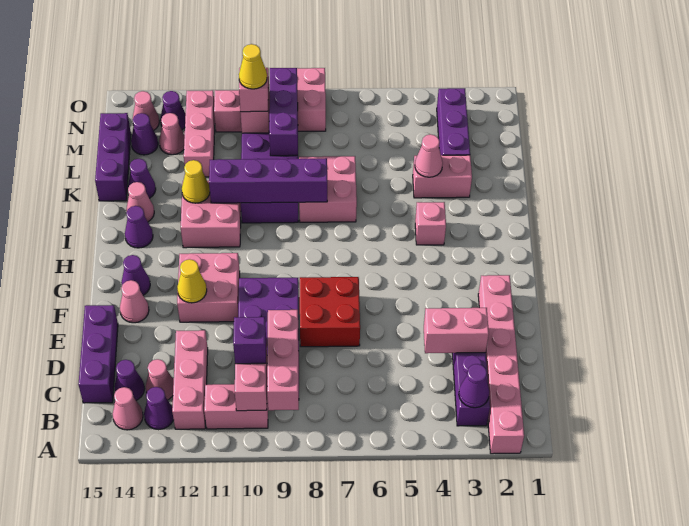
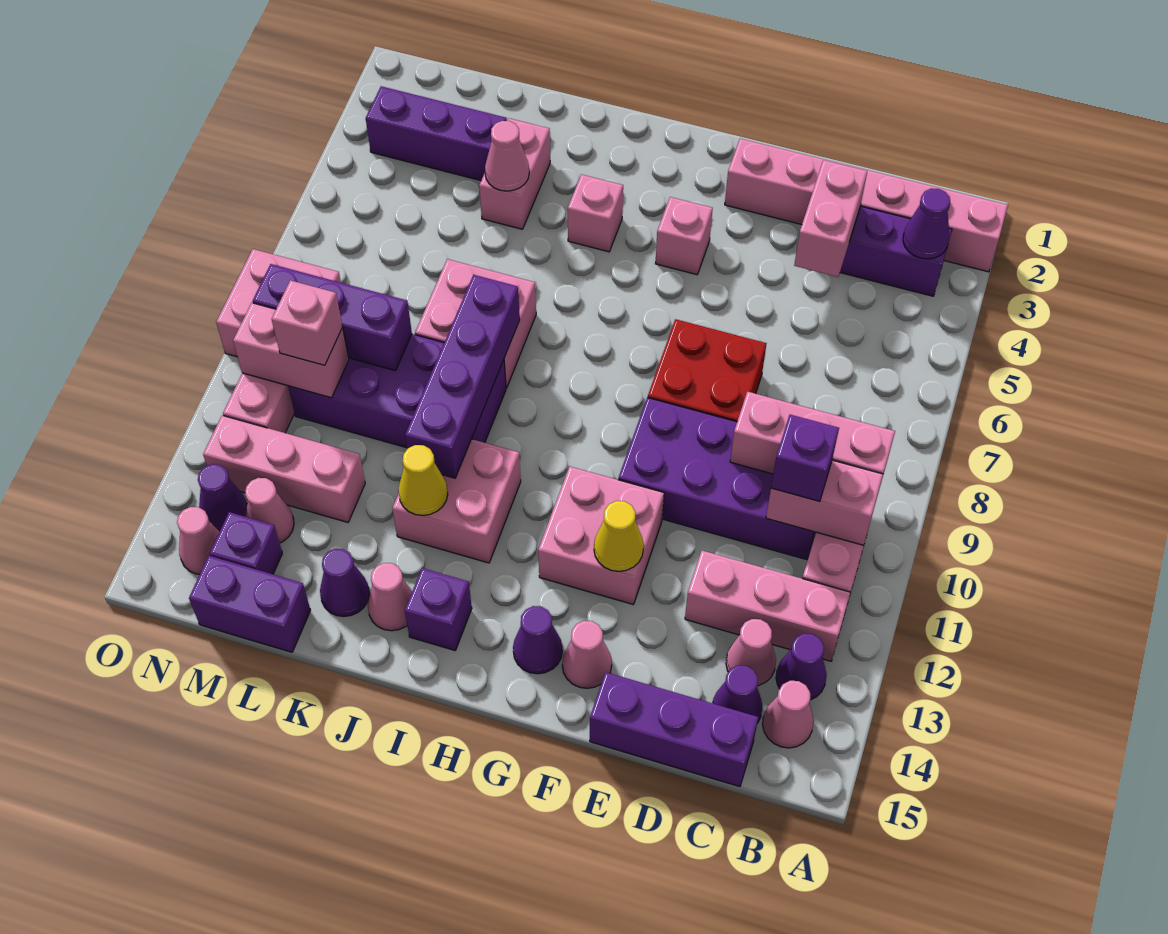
none -> pink brick G4 level 1
purple cone I14 level 1 -> purple brick I14 level 1
purple brick K15:M15 level 1 -> purple brick L15:M15 level 1
yellow cone M10 level 4 -> none
purple cone M14 level 1 -> purple brick M14 level 1

